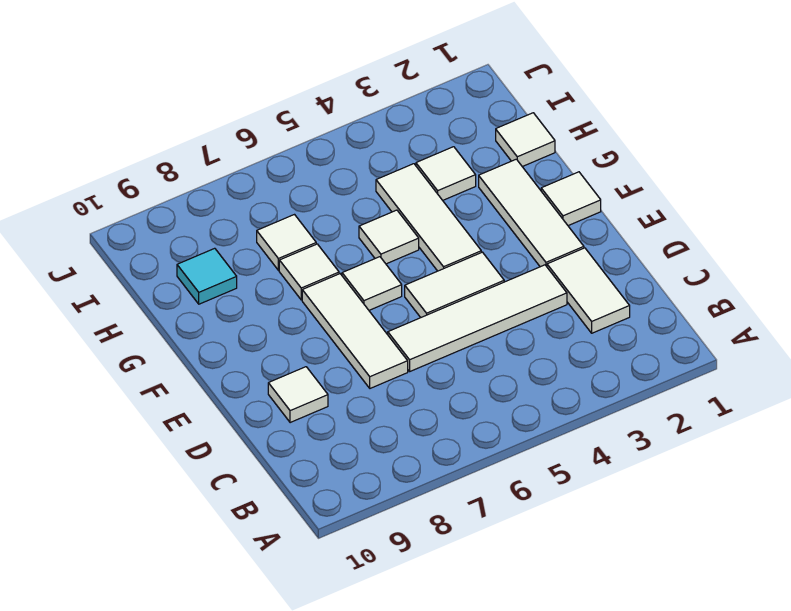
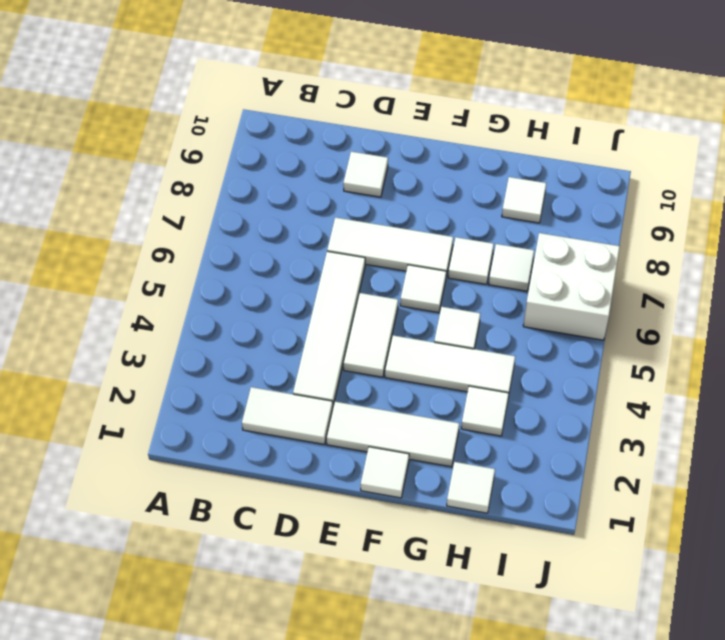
cyan tile H9 level 1 -> white tile H9 level 1
none -> white brick I6:J7 level 1

